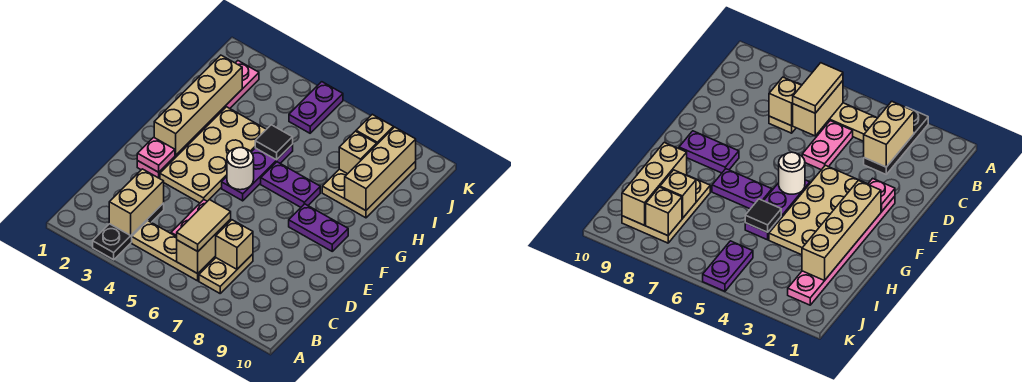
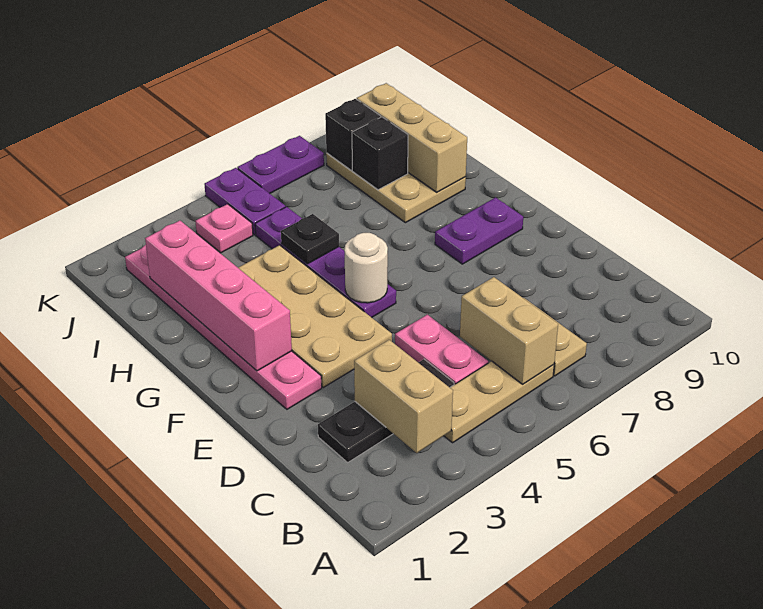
black plate A3:C3 level 1 -> black plate C2:C4 level 1
tan tile B6:C6 level 3 -> none
tan brick C7 level 2 -> none
pink plate E2 level 2 -> pink plate J4 level 1
tan brick F2:I2 level 2 -> pink brick F2:I2 level 2
purple plate F5:H5 level 1 -> purple plate F5:I5 level 1
purple plate G6:G7 level 1 -> purple plate K6:K7 level 1
black tile H5 level 2 -> black plate H5 level 2
tan brick I8 level 2 -> black brick I8 level 2
tan brick J8 level 2 -> black brick J8 level 2

